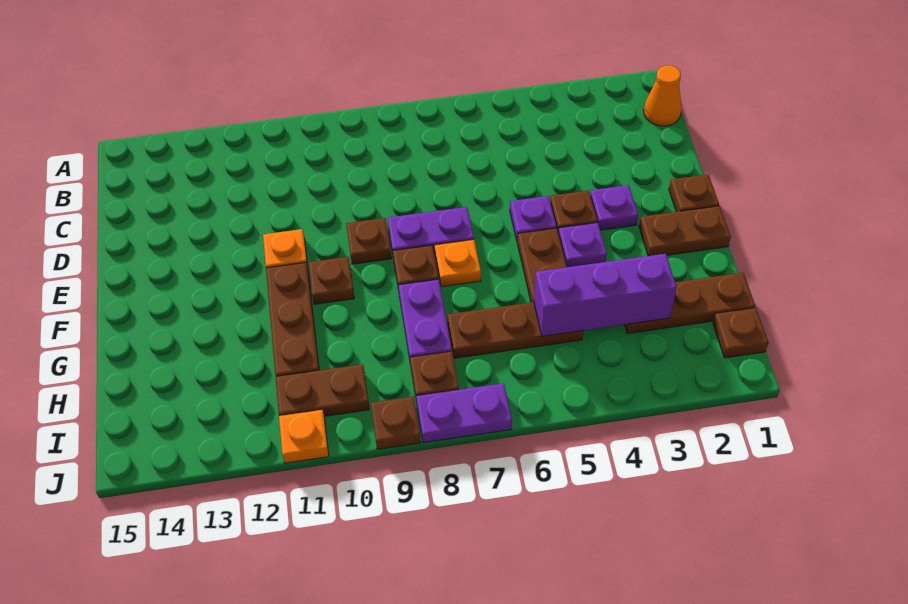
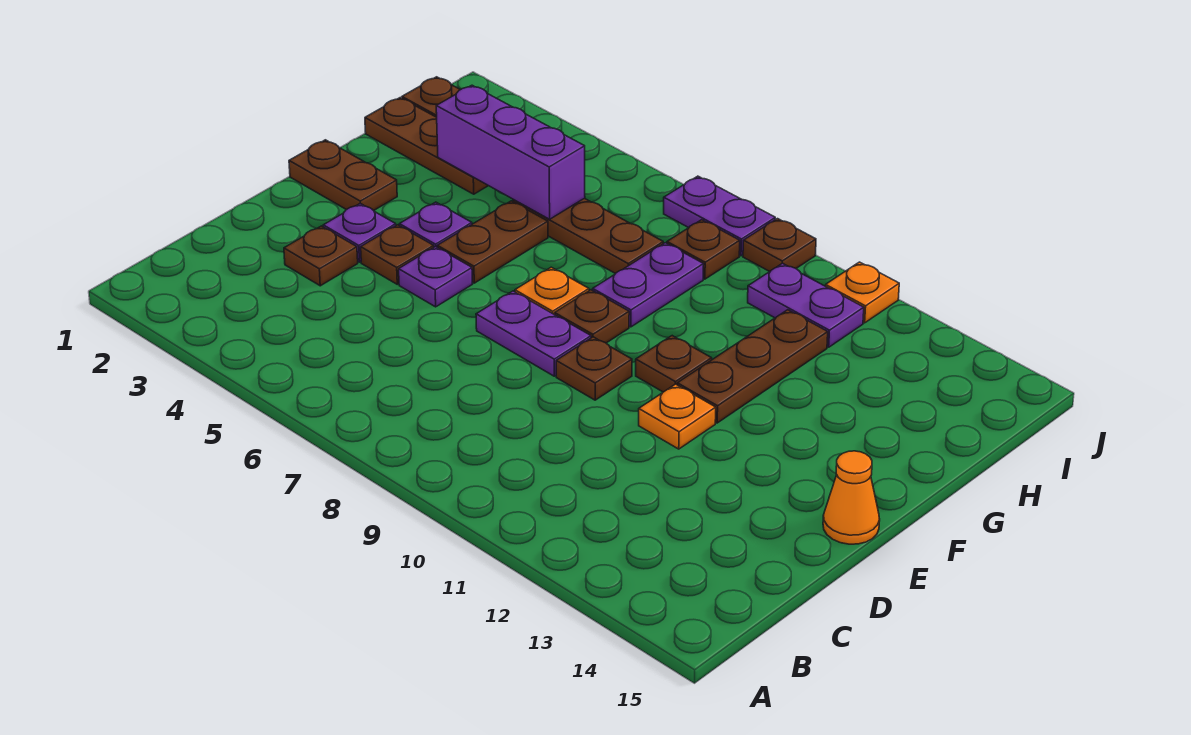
orange cone B1 level 1 -> orange cone E15 level 1
brown plate E1 level 1 -> brown plate D3 level 1
brown plate I10:I11 level 1 -> purple plate I10:I11 level 1

